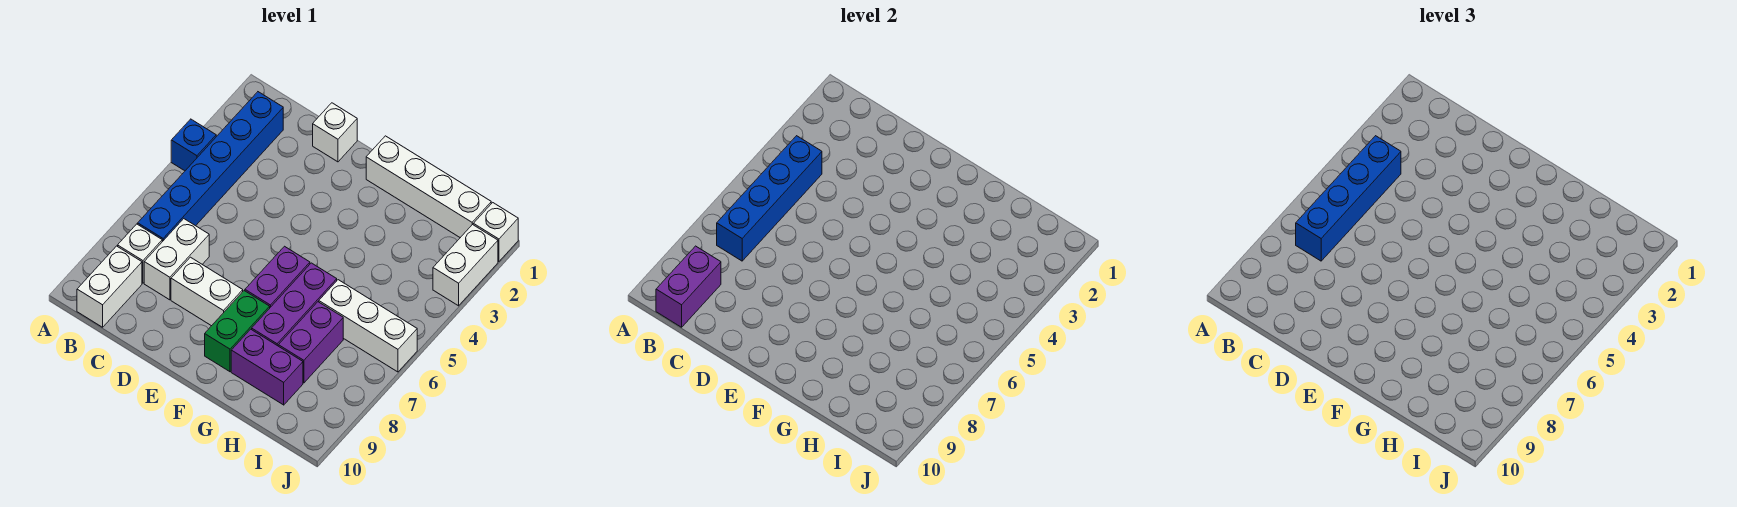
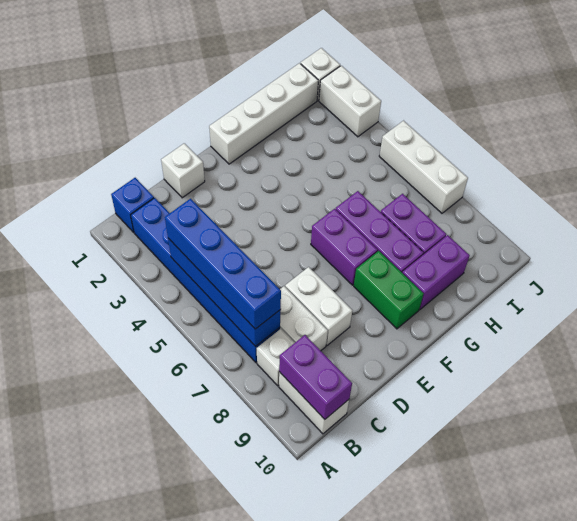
blue brick A4 level 1 -> blue brick B1 level 1
white brick D8:E8 level 1 -> white brick D7:D8 level 1
white brick H6:J6 level 1 -> white brick J5:J7 level 1

